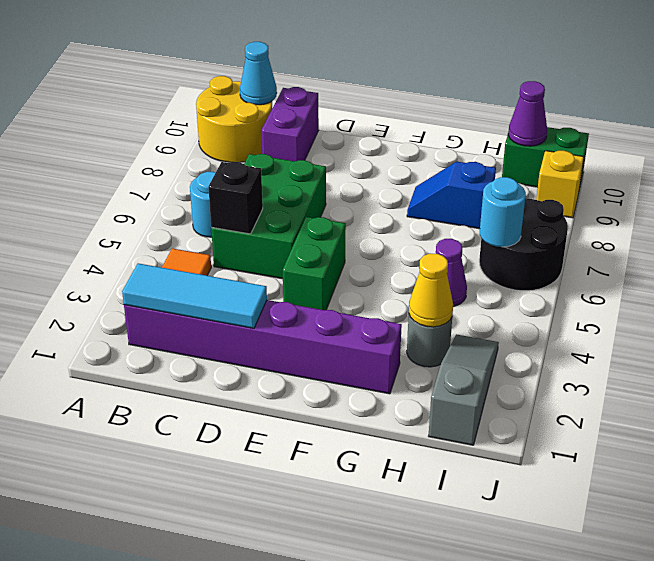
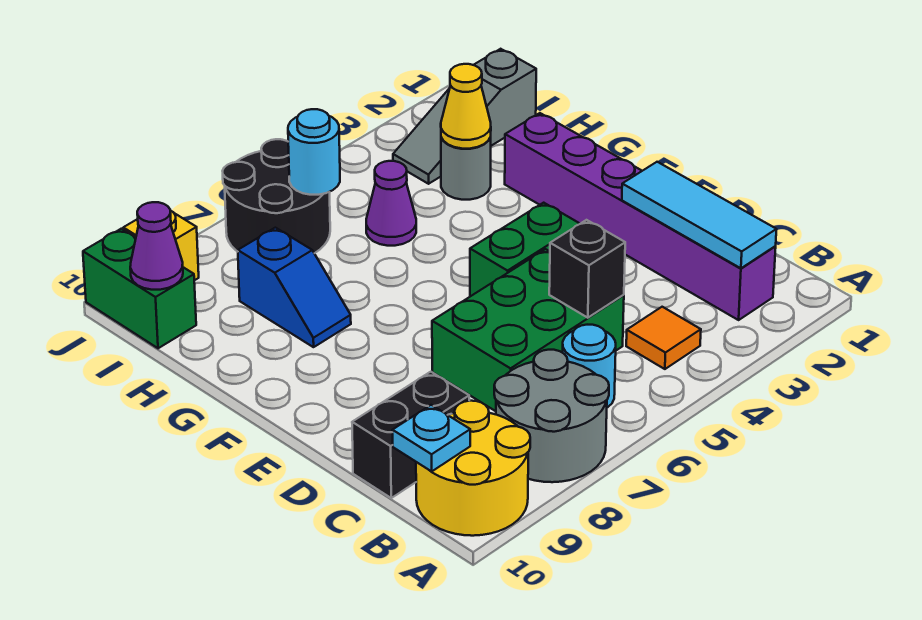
none -> grey round brick A7:B8 level 1
cyan cone B10 level 2 -> cyan plate B10 level 2
purple brick C9:C10 level 1 -> black brick C9:C10 level 1

